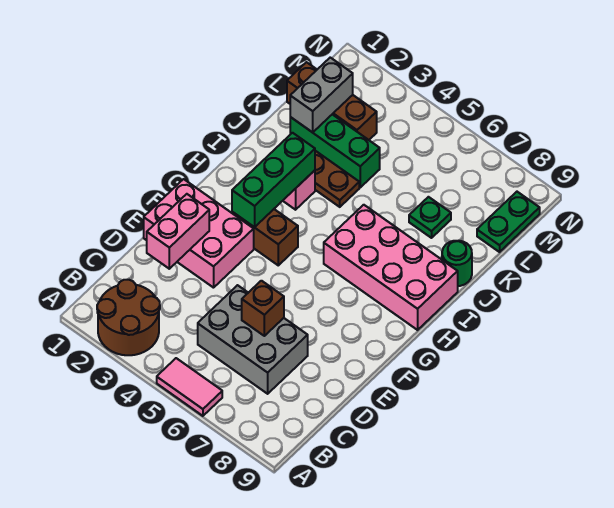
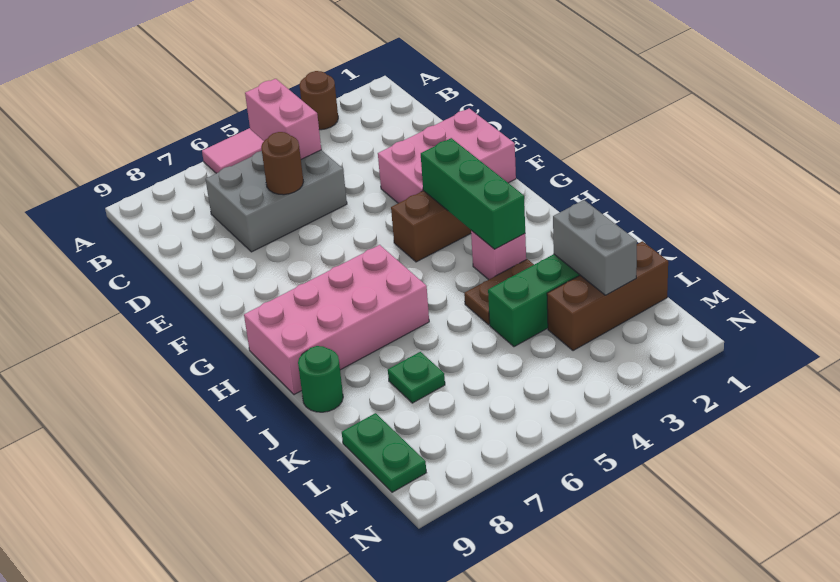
brown round brick A2:B3 level 1 -> brown round brick A3 level 1
pink brick D2:E2 level 2 -> pink brick B5:C5 level 2
brown brick D6 level 2 -> brown round brick D6 level 2

